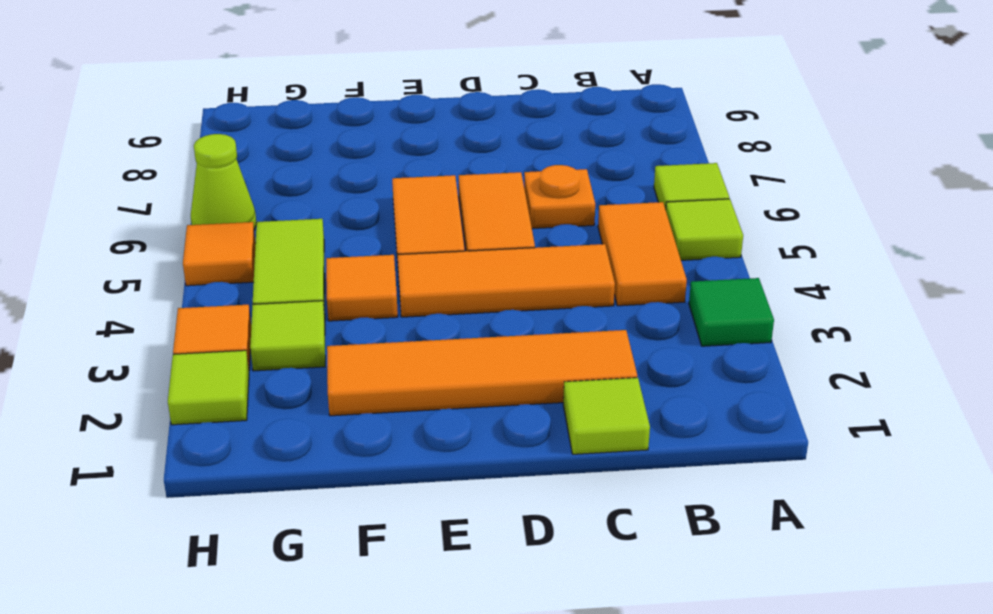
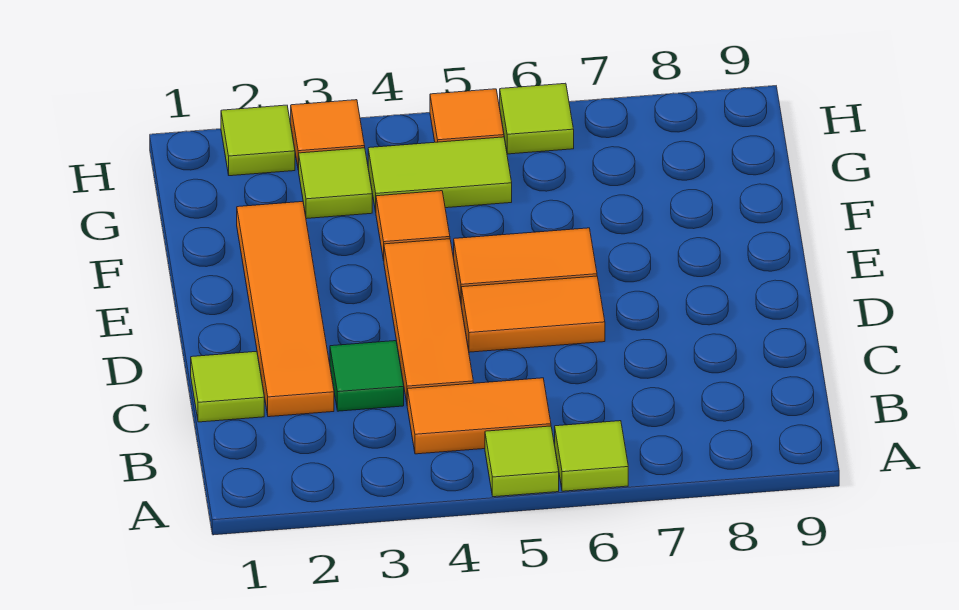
green tile A3 level 1 -> green tile C3 level 1
orange plate C6 level 1 -> none
lime cone H6 level 1 -> lime tile H6 level 1

